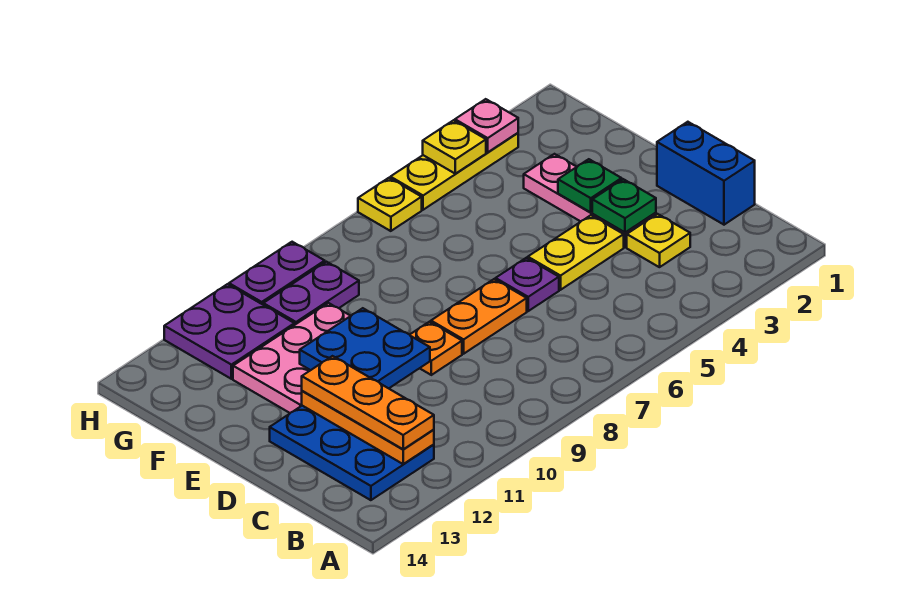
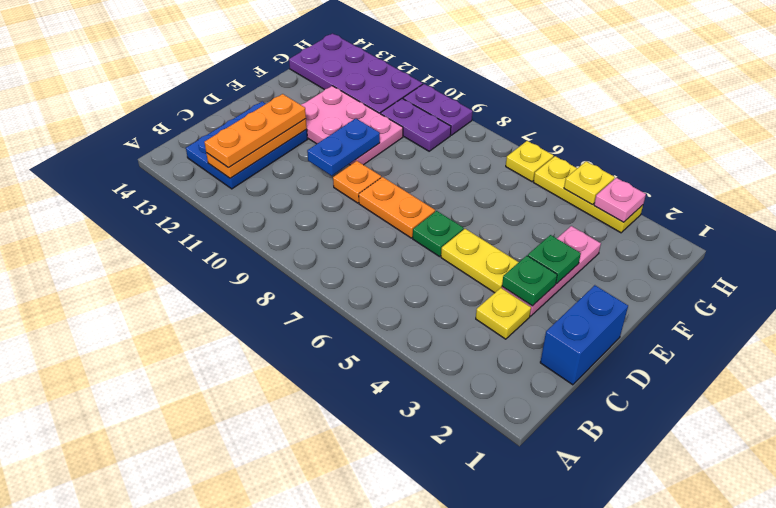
purple plate D6 level 1 -> green plate D6 level 1
blue plate D10:E11 level 2 -> blue plate D10:E10 level 2
purple plate G11:H12 level 1 -> purple plate G11:H14 level 1

